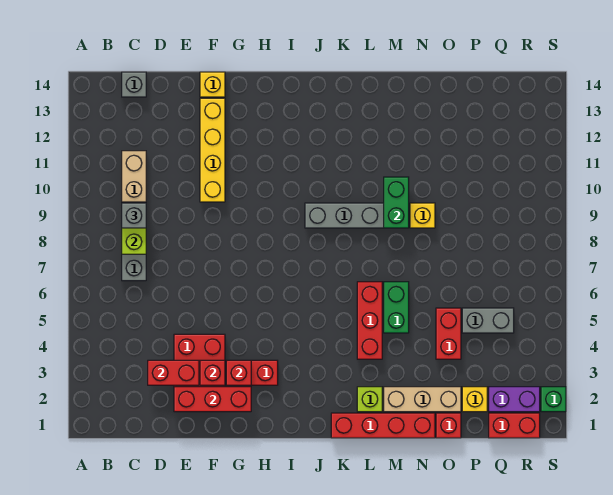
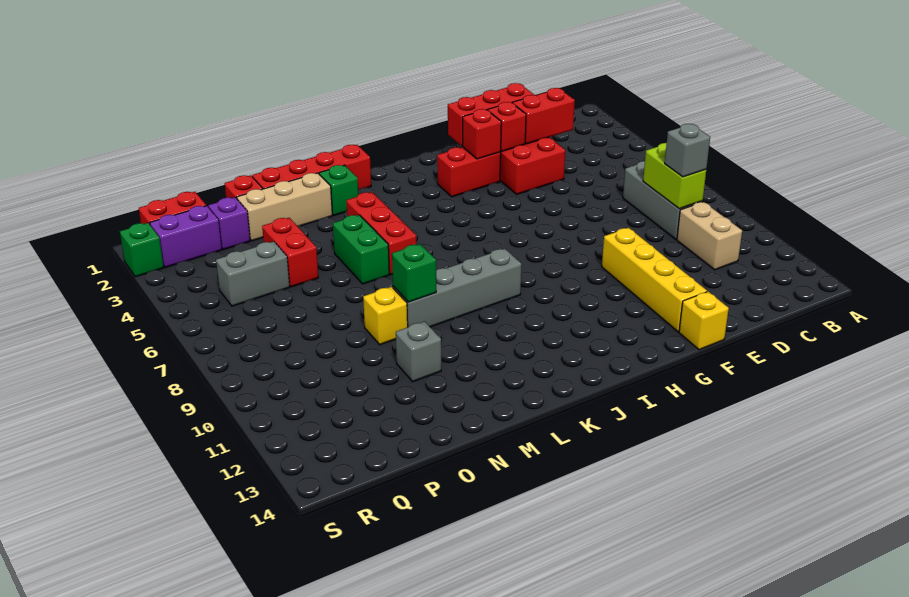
grey brick C14 level 1 -> grey brick N11 level 1
lime brick L2 level 1 -> green brick L2 level 1
green brick M9:M10 level 2 -> green brick M9 level 2
yellow brick P2 level 1 -> purple brick P2 level 1

